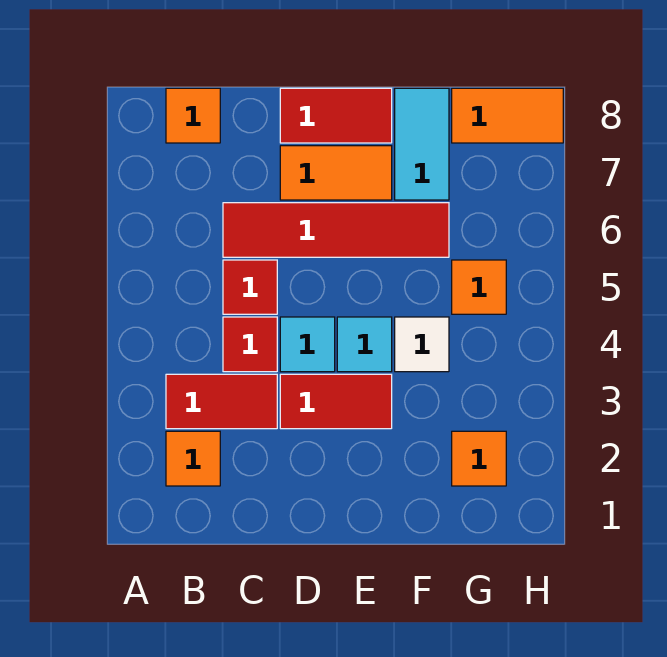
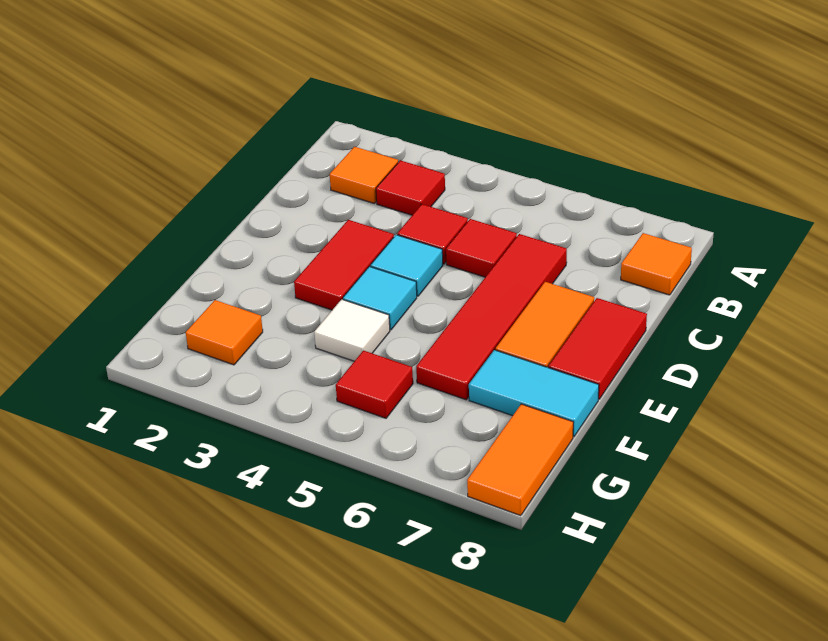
red tile B3:C3 level 1 -> red tile B3 level 1
orange tile G5 level 1 -> red tile G5 level 1

